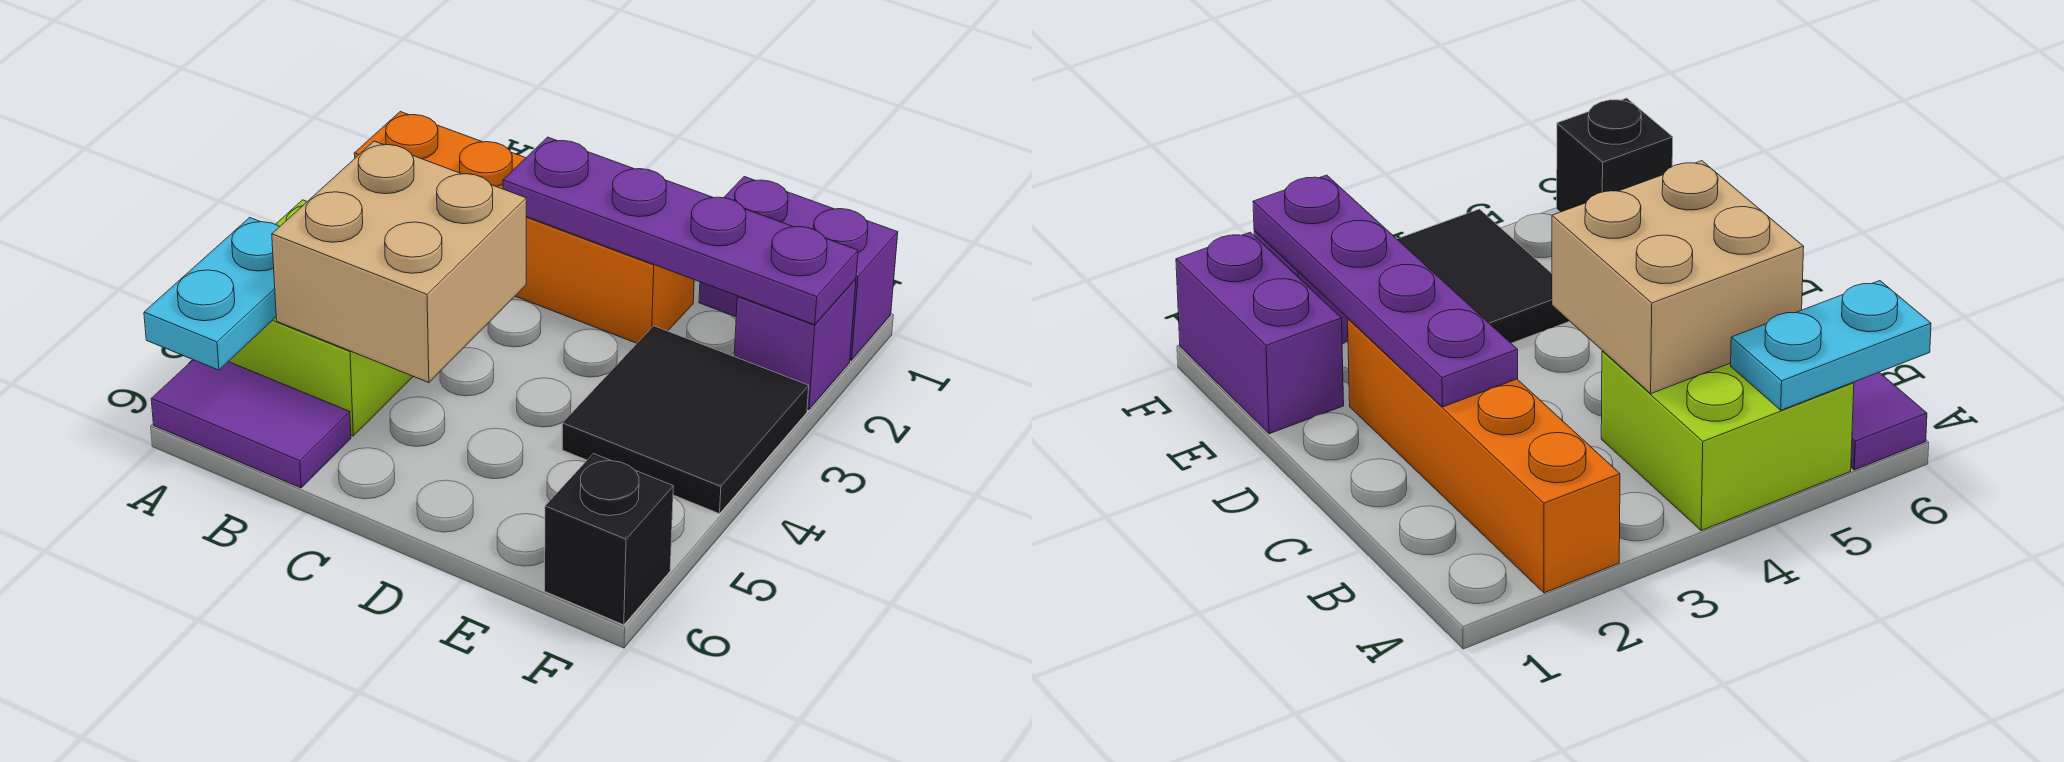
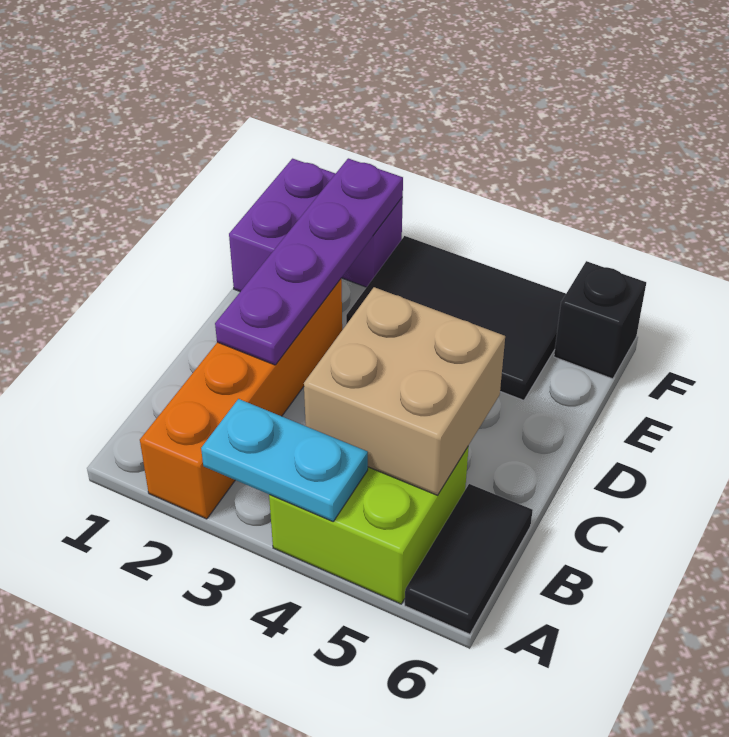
cyan plate A5:A6 level 2 -> cyan plate A3:A4 level 2
purple tile A6:B6 level 1 -> black tile A6:B6 level 1
black tile E3:F4 level 1 -> black tile E3:F5 level 1

